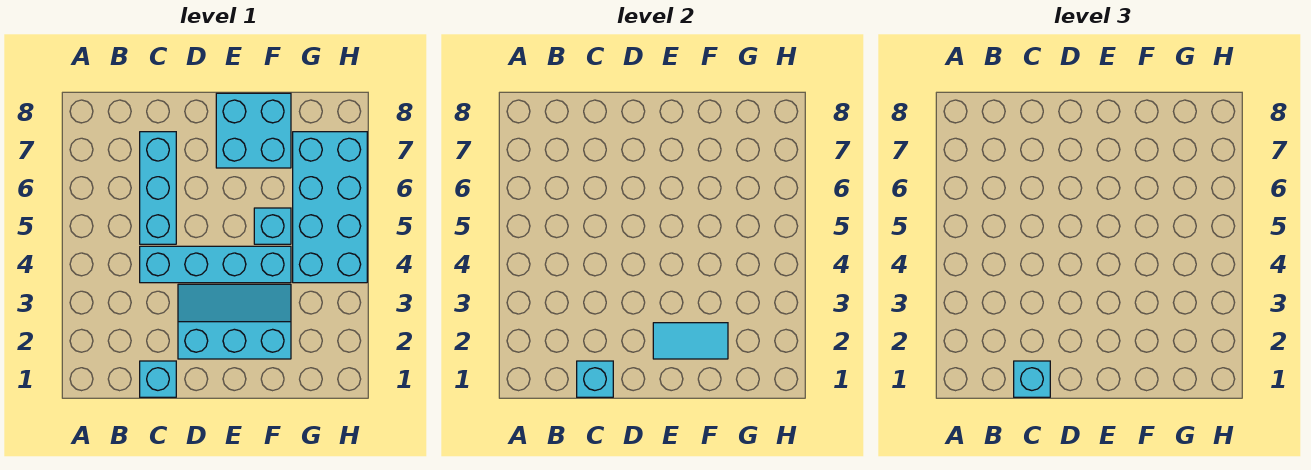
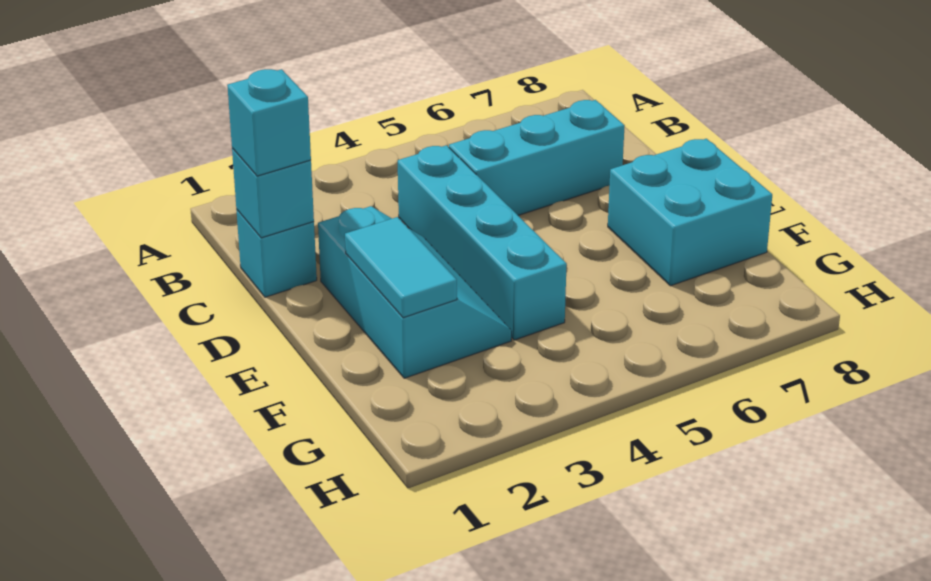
cyan brick F5 level 1 -> none
cyan brick G4:H7 level 1 -> none

